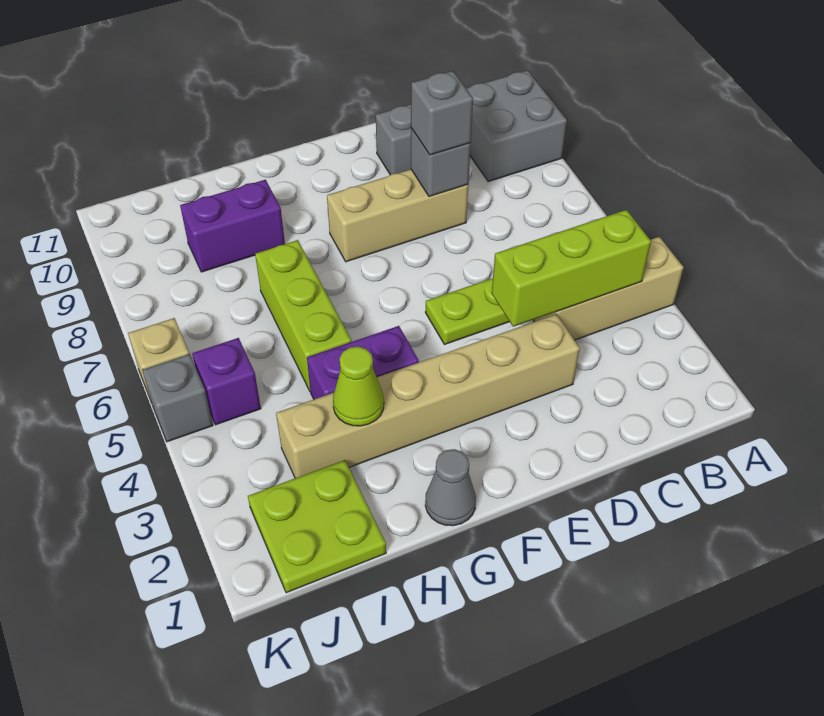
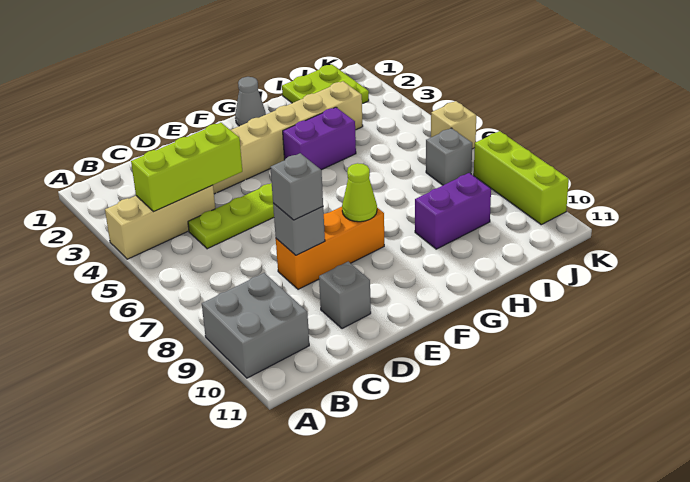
tan brick D8:F8 level 1 -> orange brick D8:F8 level 1
lime cone H3 level 2 -> lime cone F8 level 2
lime brick H5:H7 level 1 -> lime brick K8:K10 level 1
purple brick J5 level 1 -> none
grey brick K5 level 1 -> grey brick J7 level 1

